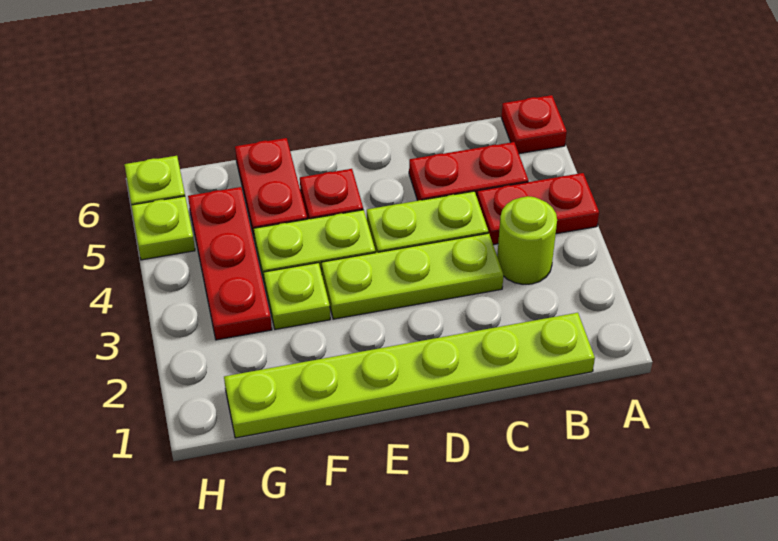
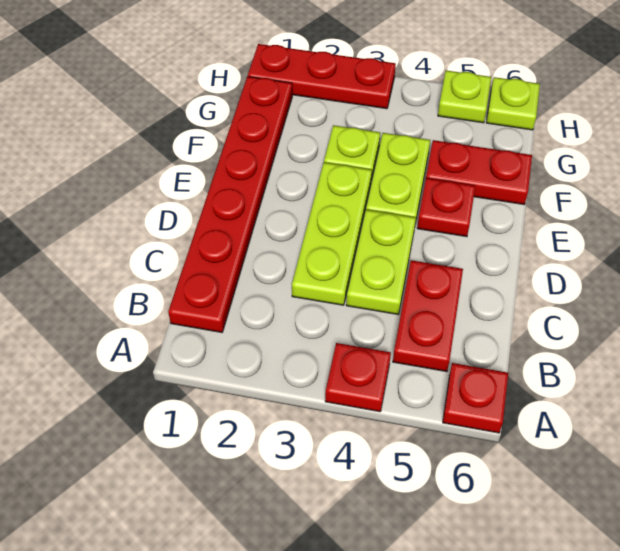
red plate A4:B4 level 1 -> red plate A4 level 1
lime plate B1:G1 level 1 -> red plate B1:G1 level 1
lime round brick B3 level 1 -> none
red plate G3:G5 level 1 -> red plate H1:H3 level 1

